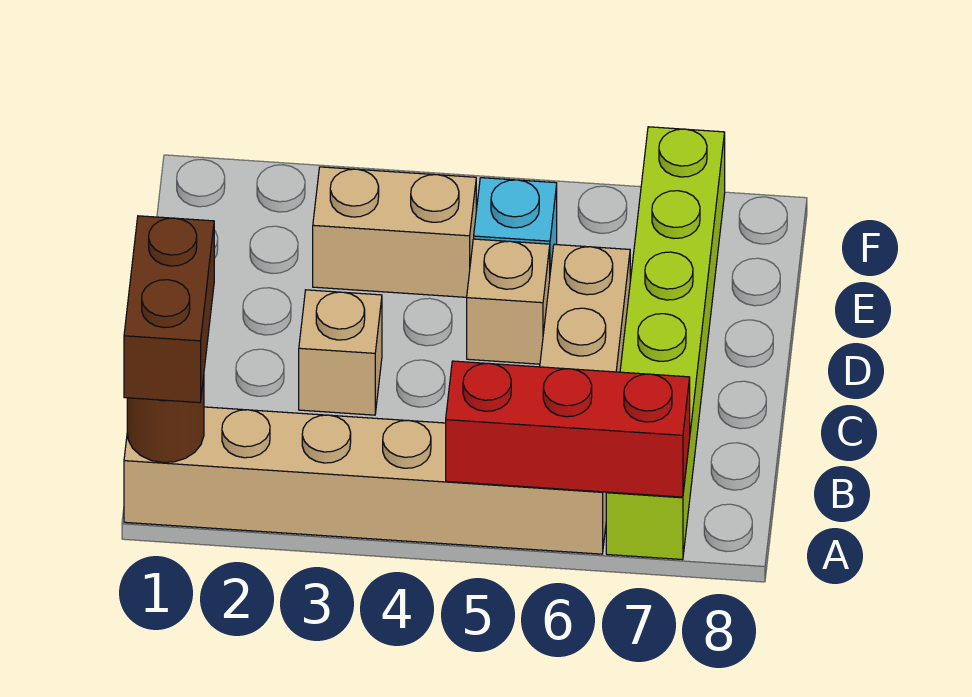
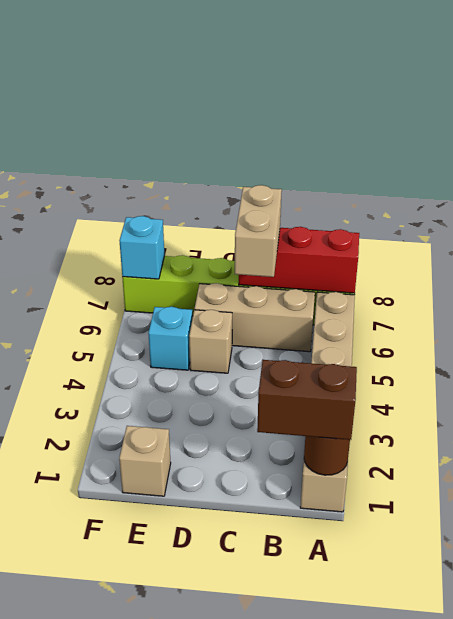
red brick A5:A7 level 2 -> red brick A7:C7 level 2
tan brick C3 level 1 -> tan brick E1 level 1
tan brick E3:E4 level 1 -> tan brick C6:C7 level 3
none -> cyan brick F7 level 2

